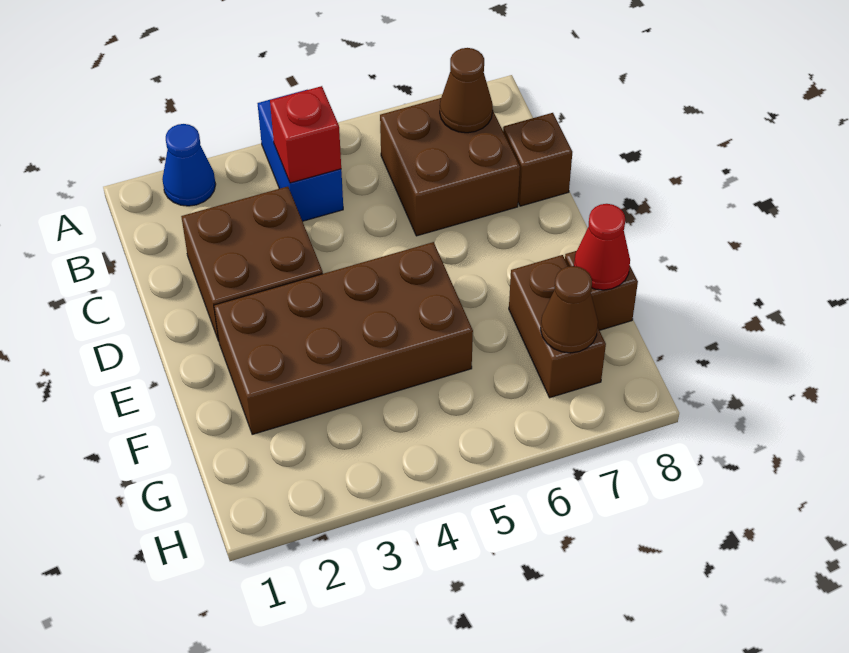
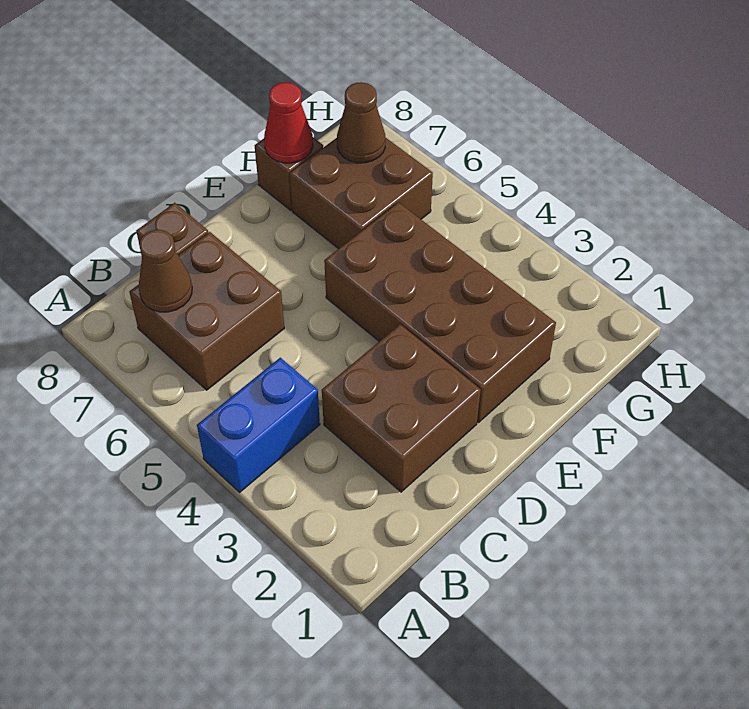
blue cone A2 level 1 -> none
red brick B4 level 2 -> none
brown brick F7:G7 level 1 -> brown brick F6:G7 level 1

